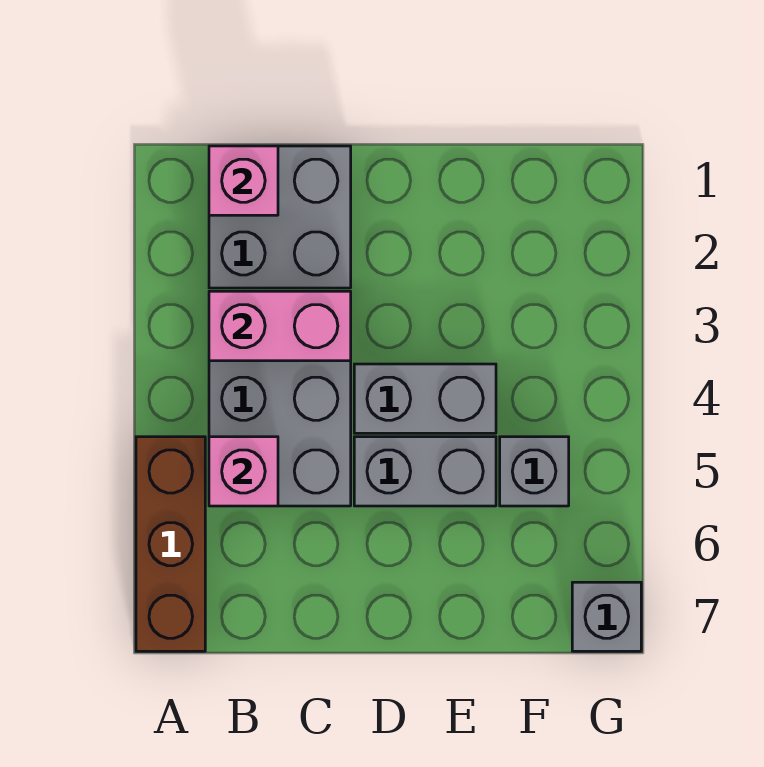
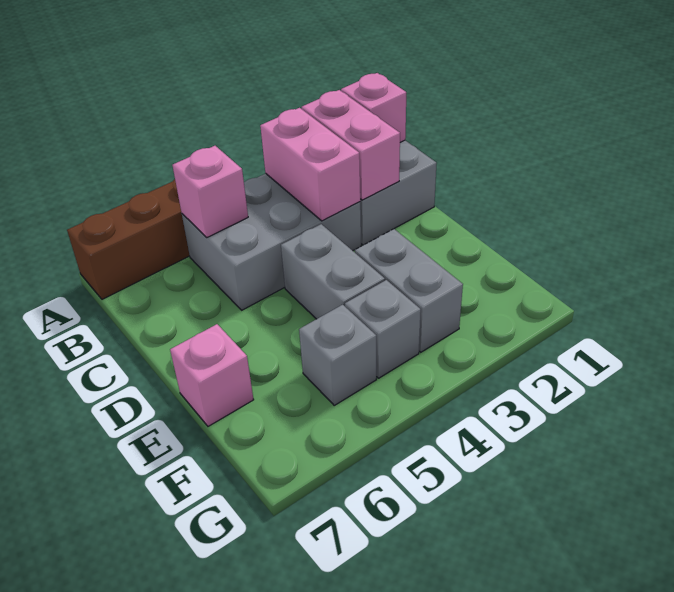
none -> pink brick B2:C2 level 2
grey brick D5:E5 level 1 -> grey brick E3:F3 level 1
none -> pink brick E7 level 1
grey brick G7 level 1 -> grey brick F4 level 1

